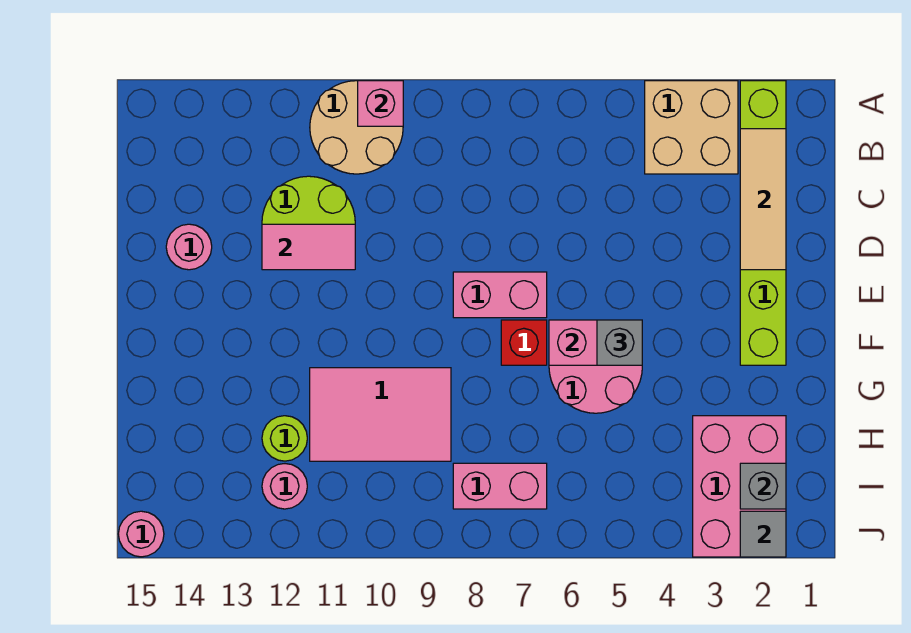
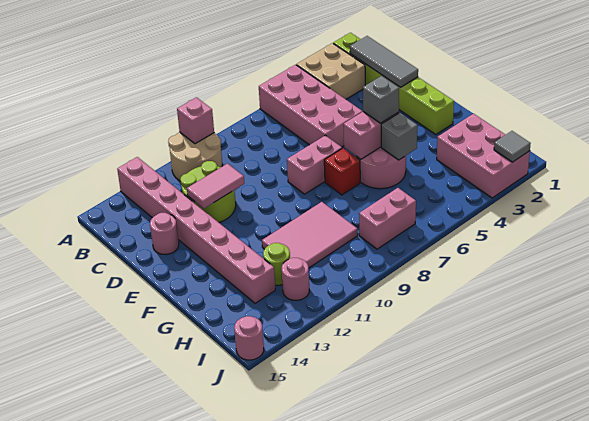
none -> pink brick A5:D6 level 1
none -> pink brick A13:H13 level 1
tan tile B2:D2 level 2 -> grey tile B2:D2 level 2
grey brick I2 level 2 -> grey brick G5 level 2

